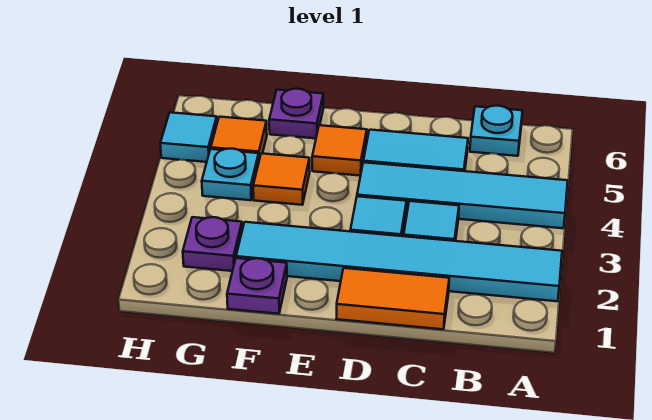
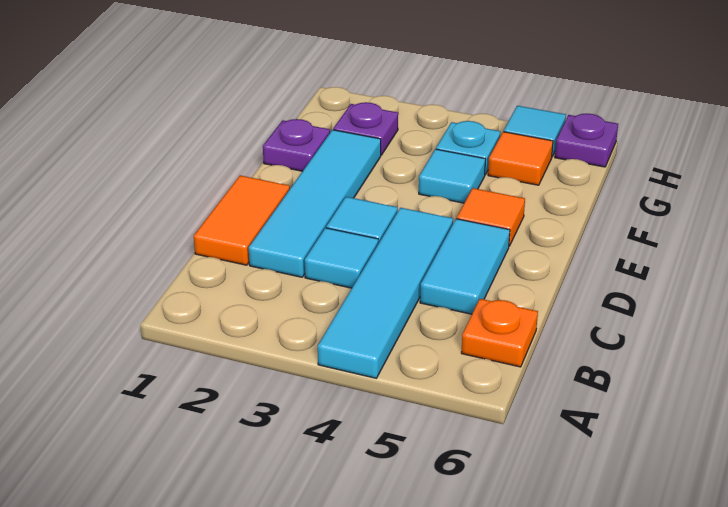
cyan tile A2:F2 level 1 -> cyan tile C2:F2 level 1
cyan plate B6 level 1 -> orange plate B6 level 1
orange tile F4 level 1 -> cyan tile F4 level 1
purple plate F6 level 1 -> purple plate H6 level 1

